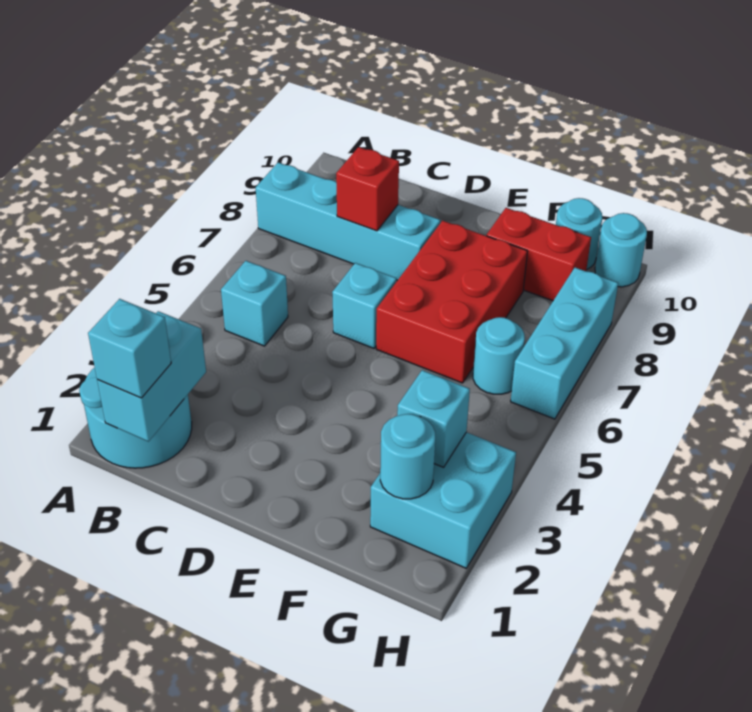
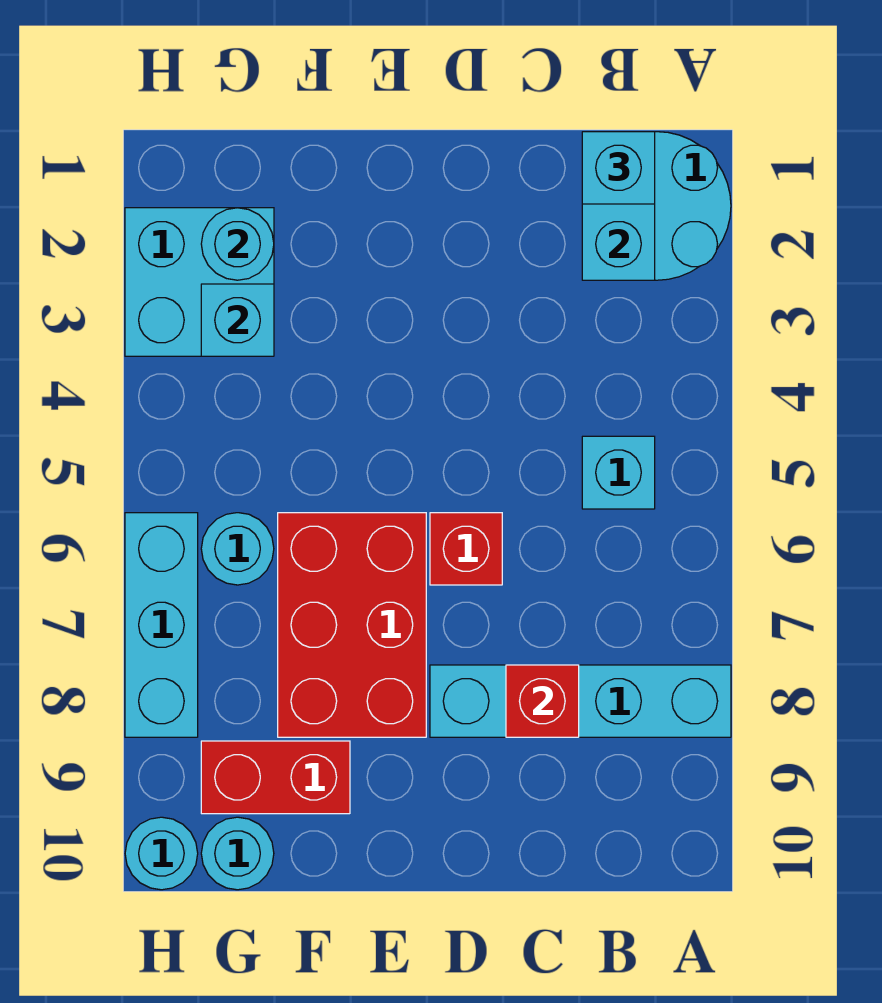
cyan brick D6 level 1 -> red brick D6 level 1

